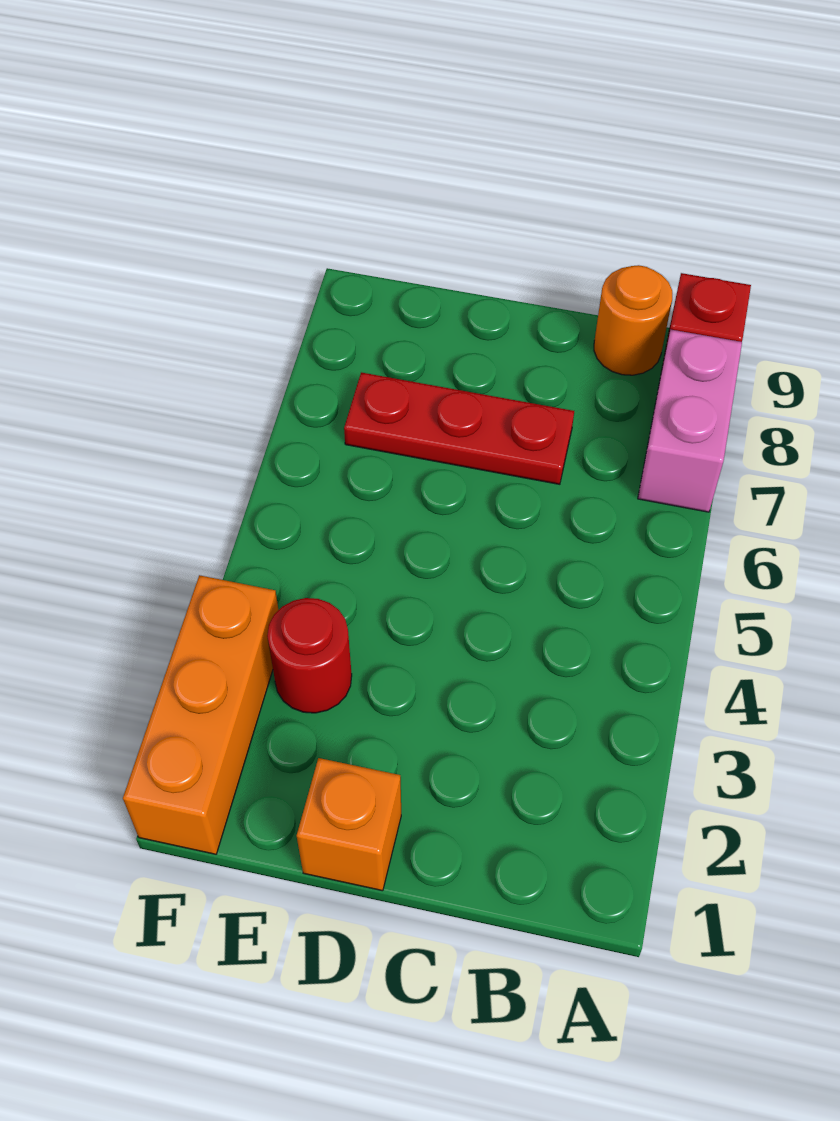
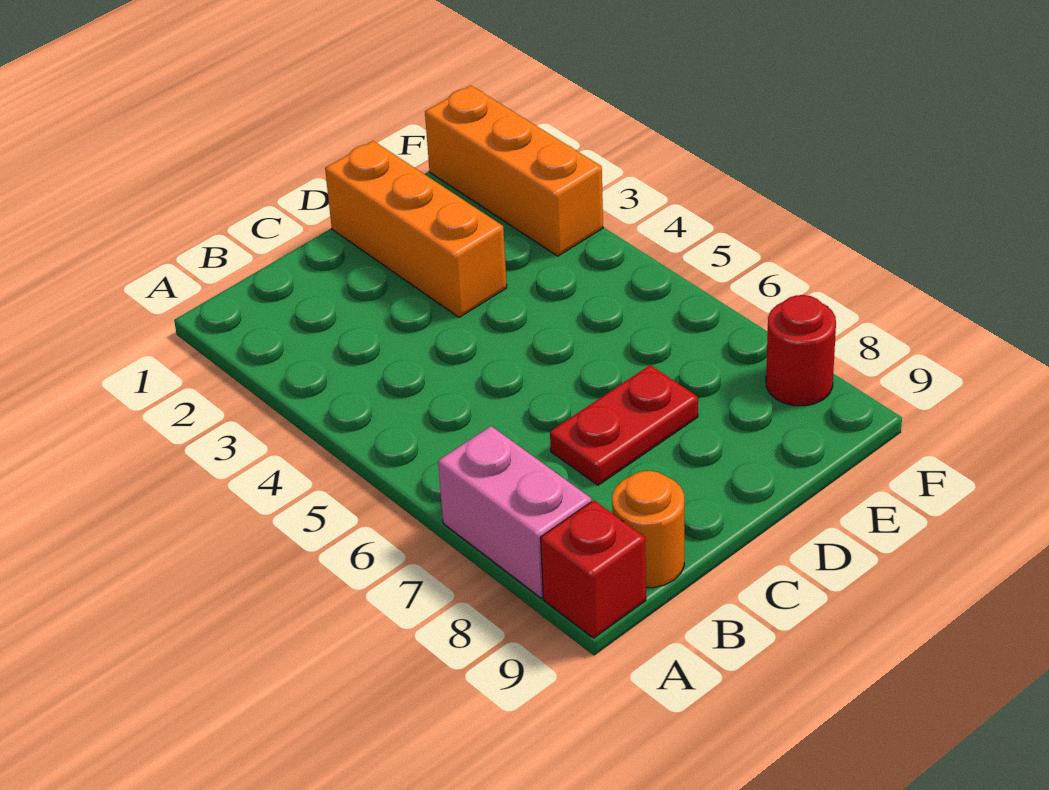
red plate C7:E7 level 1 -> red plate C7:D7 level 1
orange brick D1 level 1 -> orange brick D1:D3 level 1
red round brick E3 level 1 -> red round brick F8 level 1

